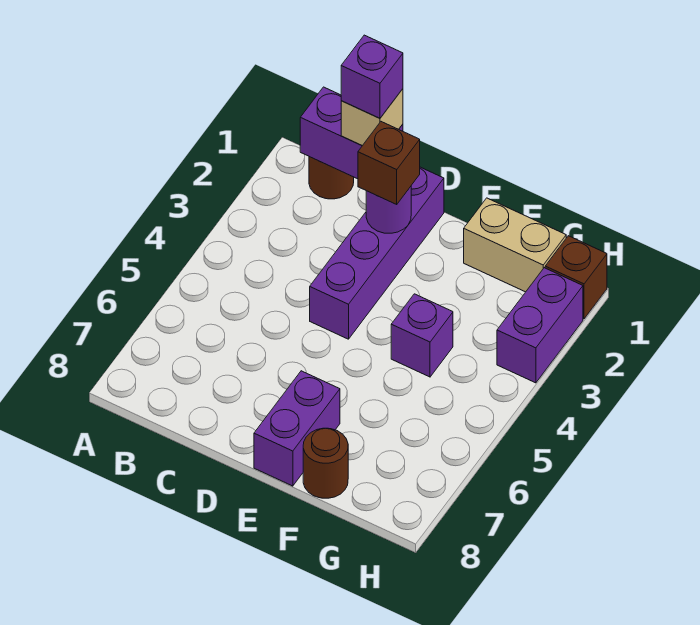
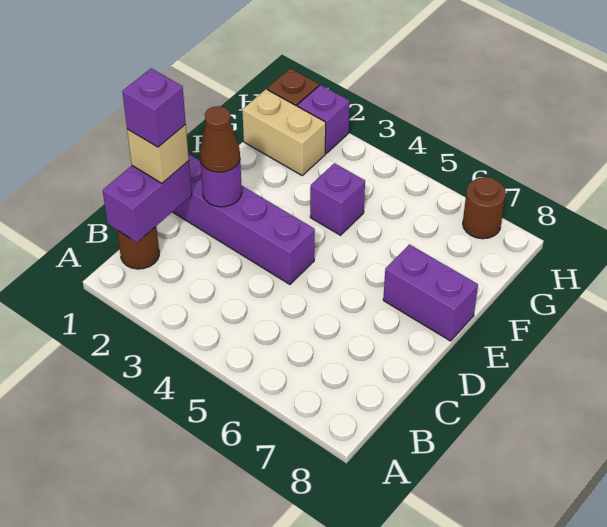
brown brick D2 level 3 -> brown cone D2 level 3
tan brick F1:G1 level 1 -> tan brick G1:G2 level 1
brown round brick F8 level 1 -> brown round brick H7 level 1
purple brick H2:H3 level 1 -> purple brick H2 level 1

